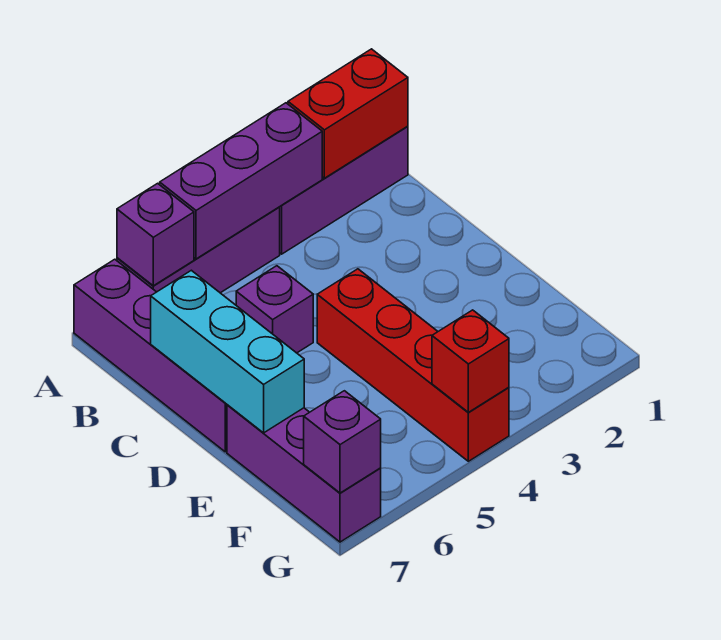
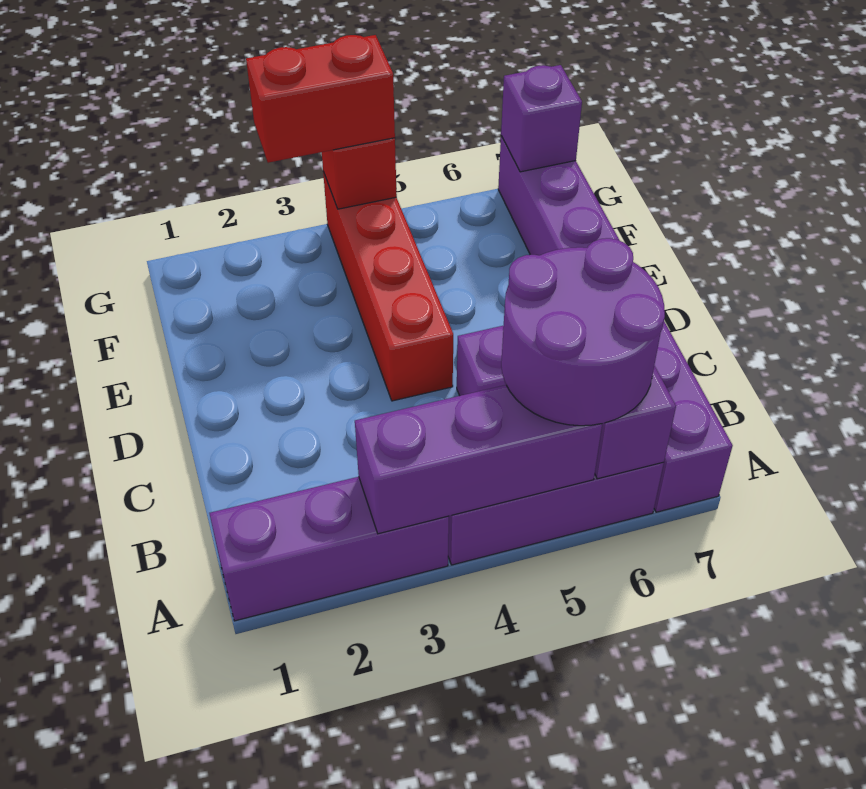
red brick A1:A2 level 2 -> red brick G3:G4 level 3
none -> purple round brick A5:B6 level 3
cyan brick C7:E7 level 2 -> none

